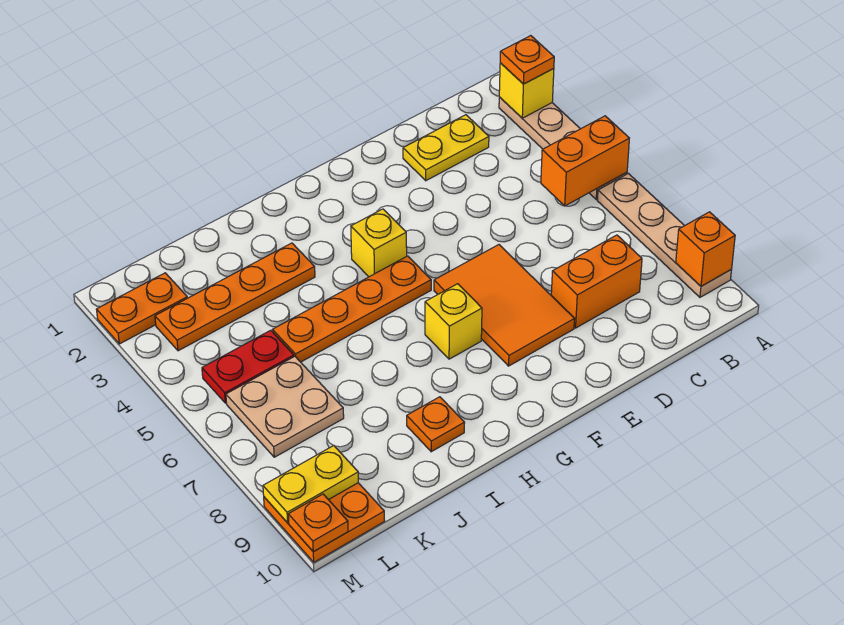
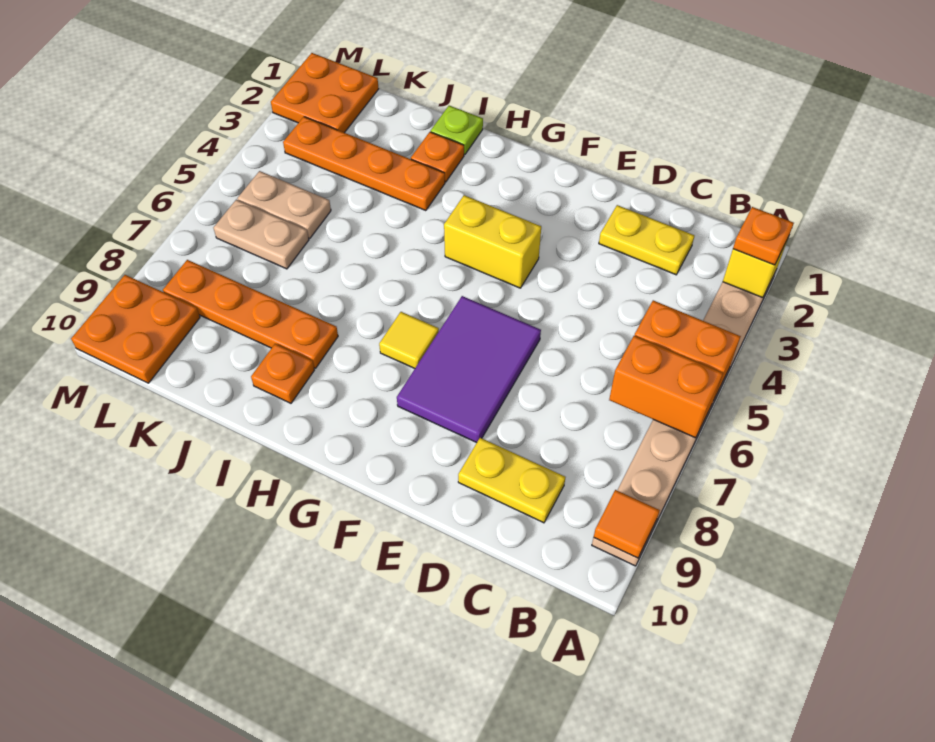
orange brick A9 level 2 -> orange tile A9 level 2
orange brick C8:D8 level 1 -> orange brick A6:B6 level 2
orange tile E6:F8 level 1 -> purple tile E6:F8 level 1
yellow brick G4 level 1 -> yellow brick F4:G4 level 1
orange plate G5:J5 level 1 -> orange plate I8:L8 level 1
yellow brick G7 level 1 -> yellow tile G7 level 1
none -> lime plate I1 level 1
red plate K5:L5 level 1 -> tan plate K5:L5 level 1
tan plate K6:L7 level 1 -> tan plate K6:L6 level 1
orange plate L2:M2 level 1 -> orange plate L1:M2 level 1
yellow plate L9:M9 level 2 -> yellow plate C9:D9 level 1
orange plate M10 level 2 -> orange plate I2 level 1

